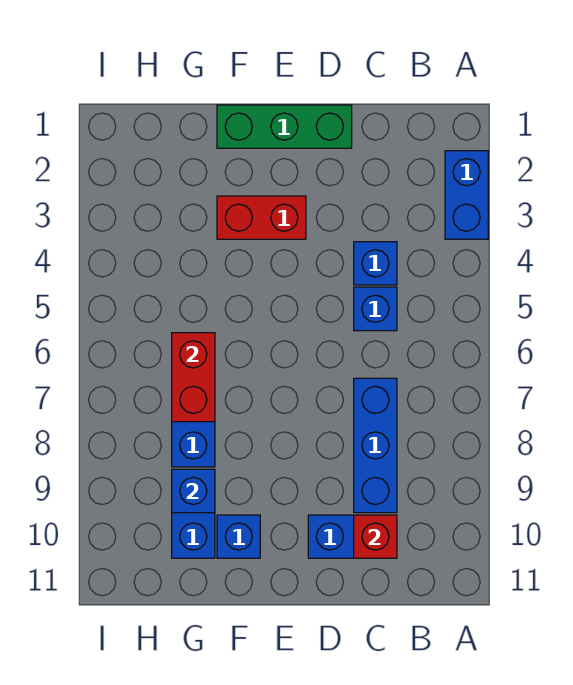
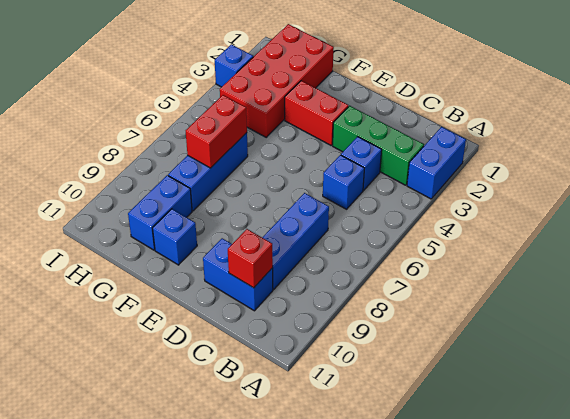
green brick D1:F1 level 1 -> green brick B3:D3 level 1
none -> red brick G1:H4 level 1
blue brick G9 level 2 -> blue brick I3 level 1

